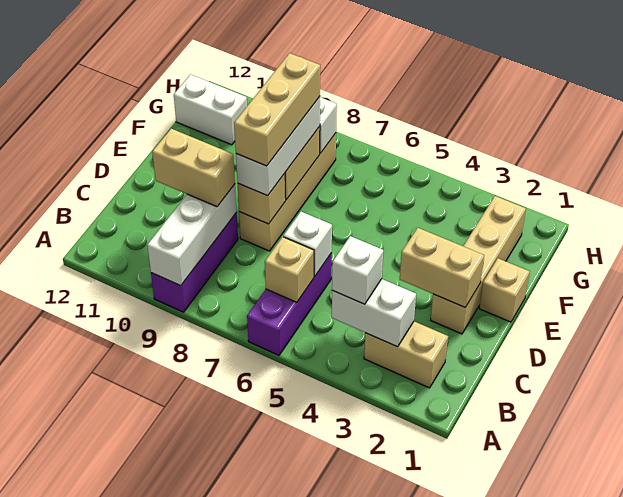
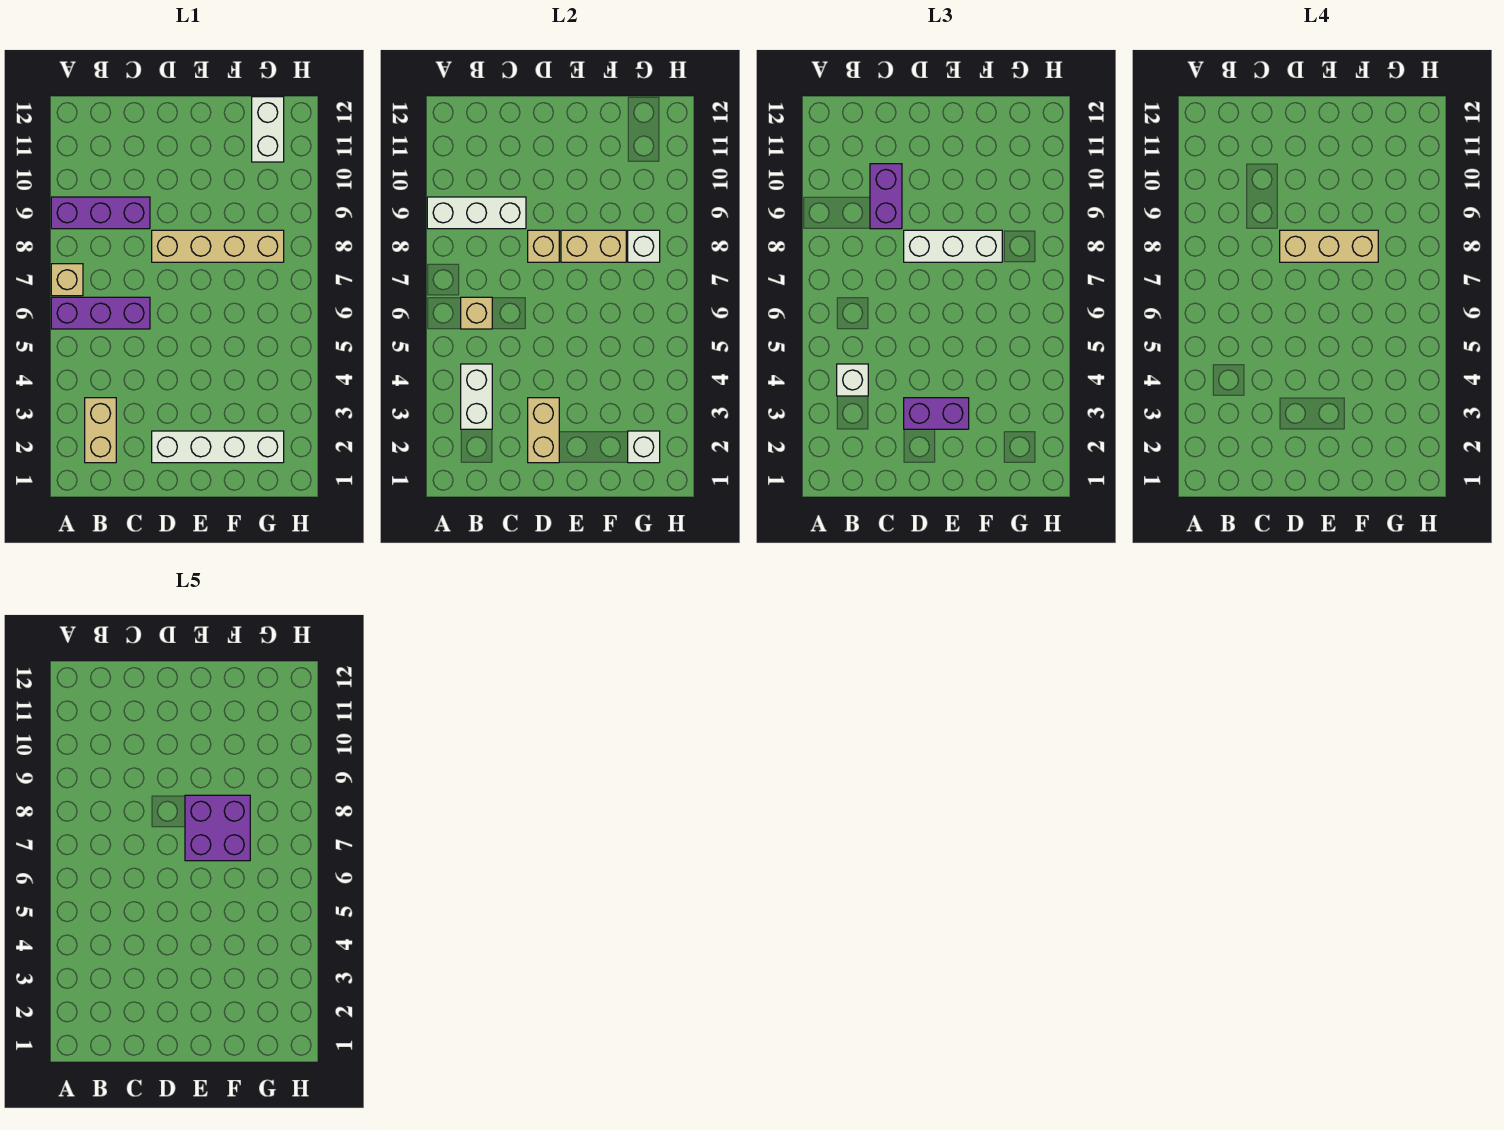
white brick C6 level 2 -> white brick G2 level 2
tan brick C9:C10 level 3 -> purple brick C9:C10 level 3
tan brick D2:G2 level 1 -> white brick D2:G2 level 1
none -> purple brick D3:E3 level 3
tan brick E1 level 1 -> tan brick A7 level 1
none -> purple brick E7:F8 level 5

